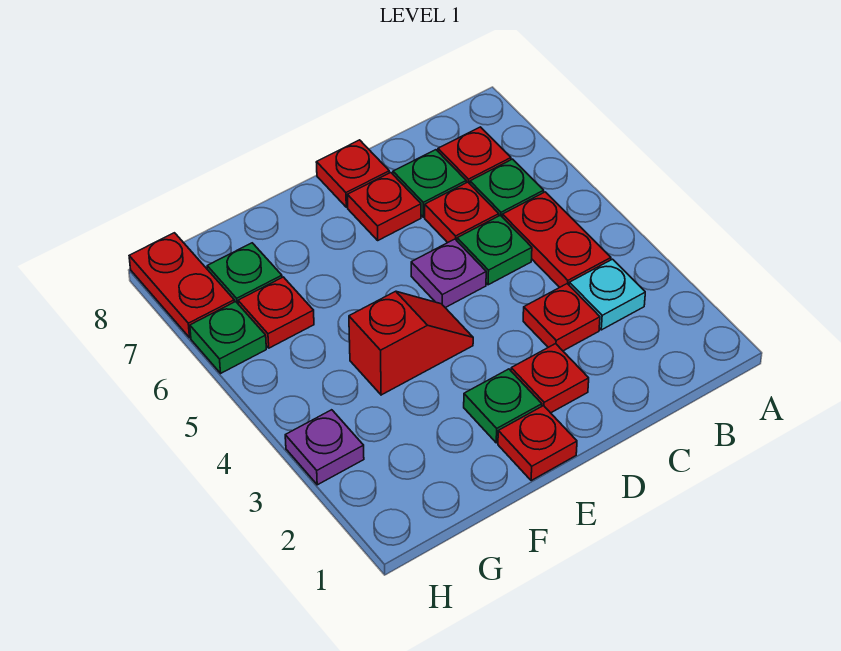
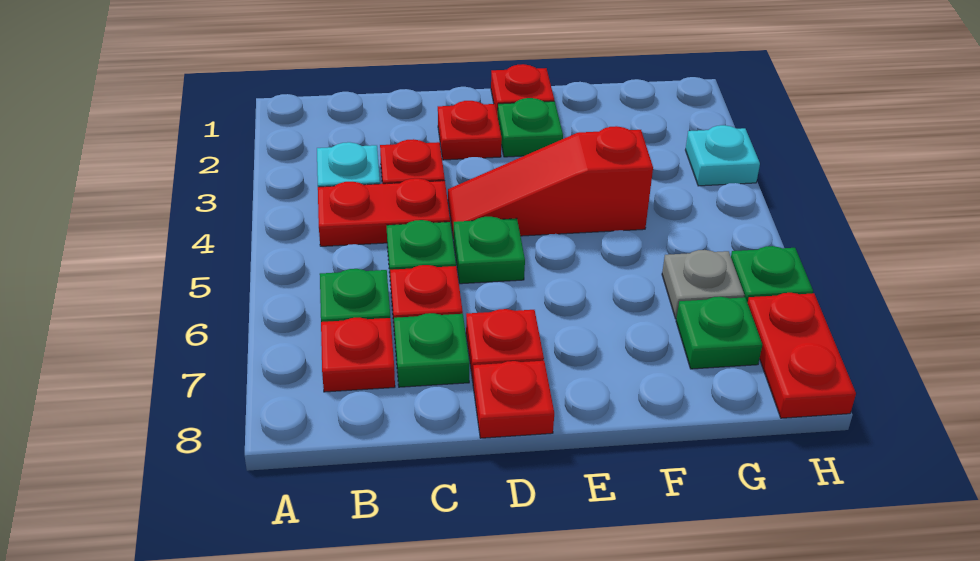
red plate B4:B5 level 1 -> red plate B4:C4 level 1
purple plate D5 level 1 -> green plate D5 level 1
red slope E4:F4 level 1 top F -> red slope D4:F4 level 1 top F
red plate G6 level 1 -> grey plate G6 level 1
purple plate H3 level 1 -> cyan plate H3 level 1

